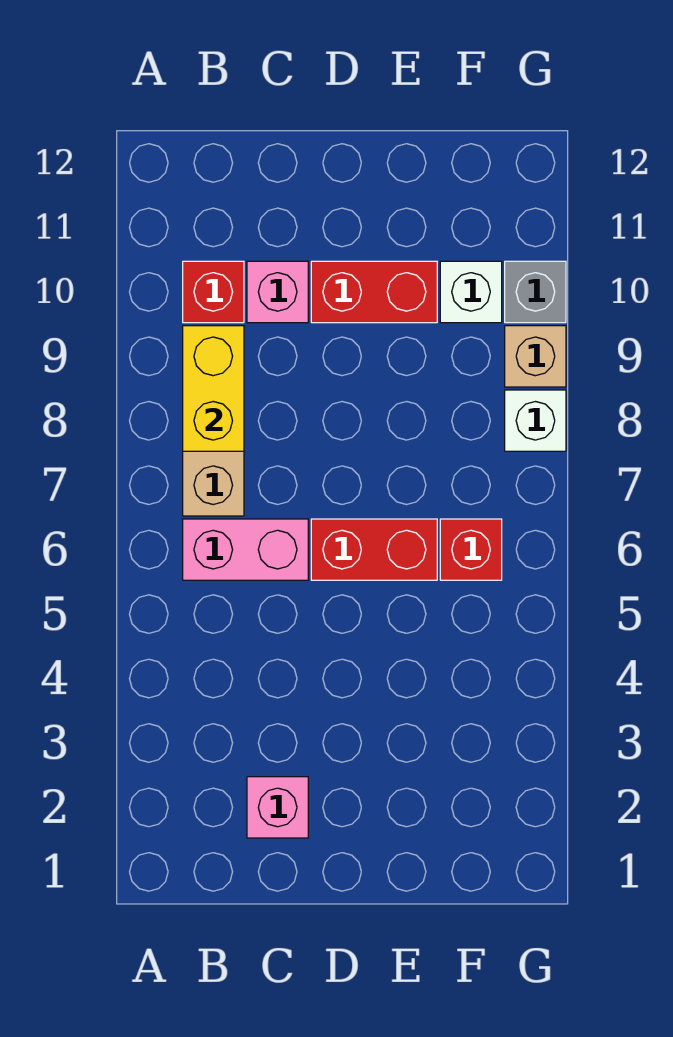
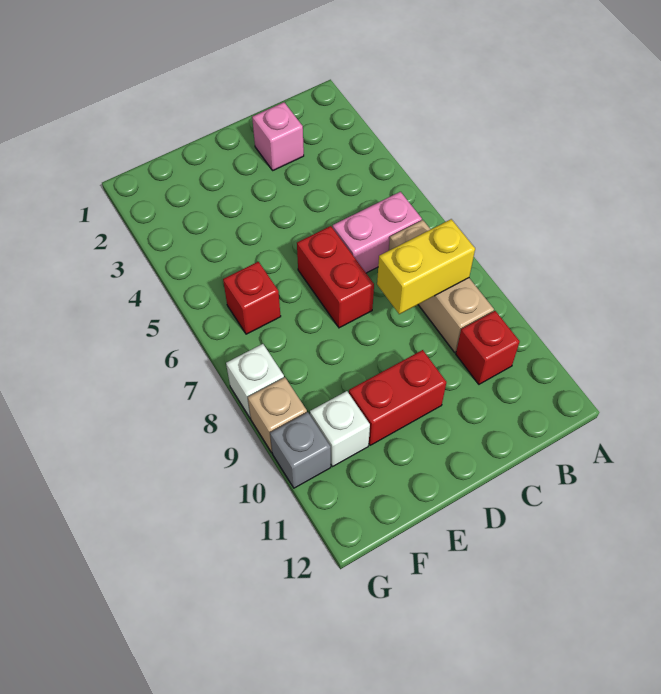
yellow brick B8:B9 level 2 -> yellow brick B8:C8 level 2
pink brick C10 level 1 -> none
red brick D6:E6 level 1 -> red brick D6:D7 level 1

